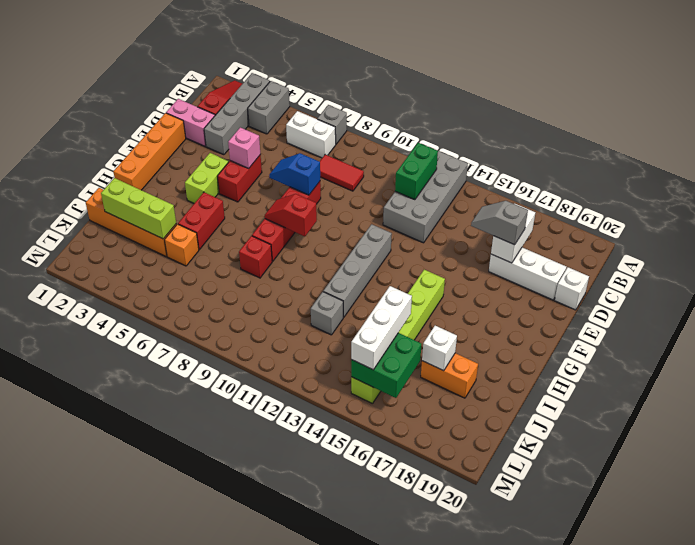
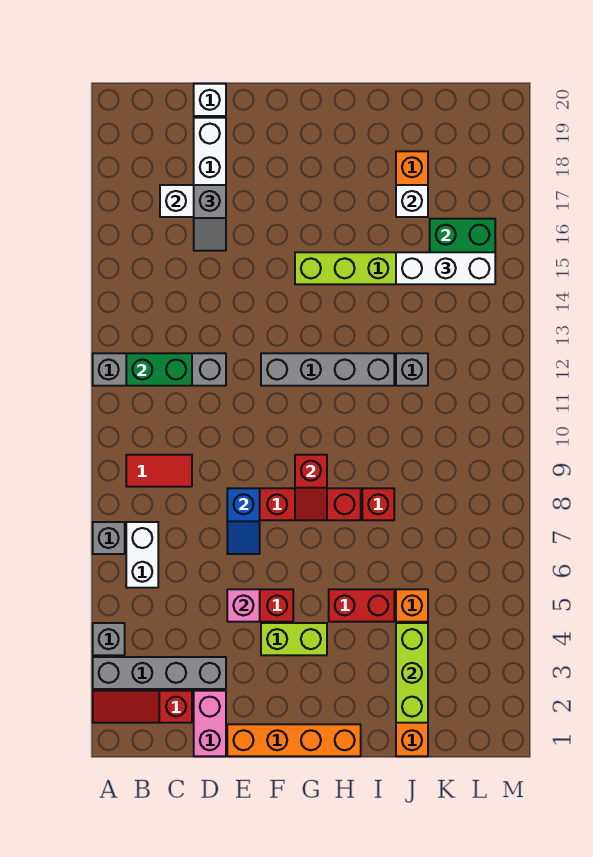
grey brick A4:B4 level 1 -> grey brick A4 level 1
grey brick A12:D13 level 1 -> grey brick A12:D12 level 1
red tile C8:C9 level 1 -> red tile B9:C9 level 1

